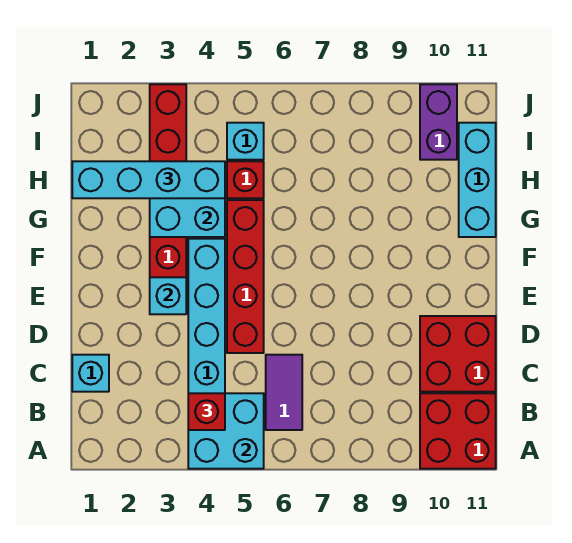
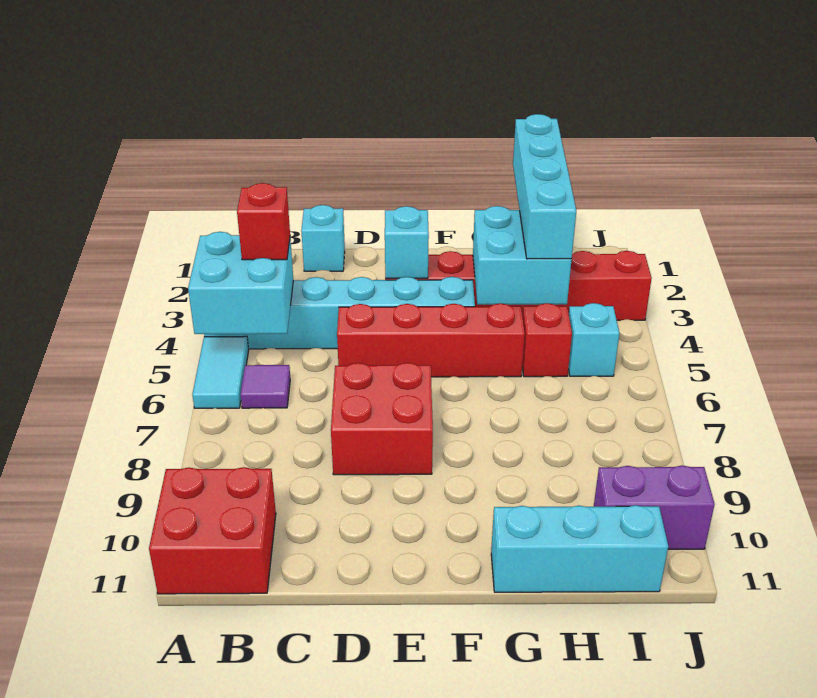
none -> cyan tile A5:A6 level 1
purple tile B6:C6 level 1 -> purple tile B6 level 1
red brick C10:D11 level 1 -> red brick D7:E8 level 1

